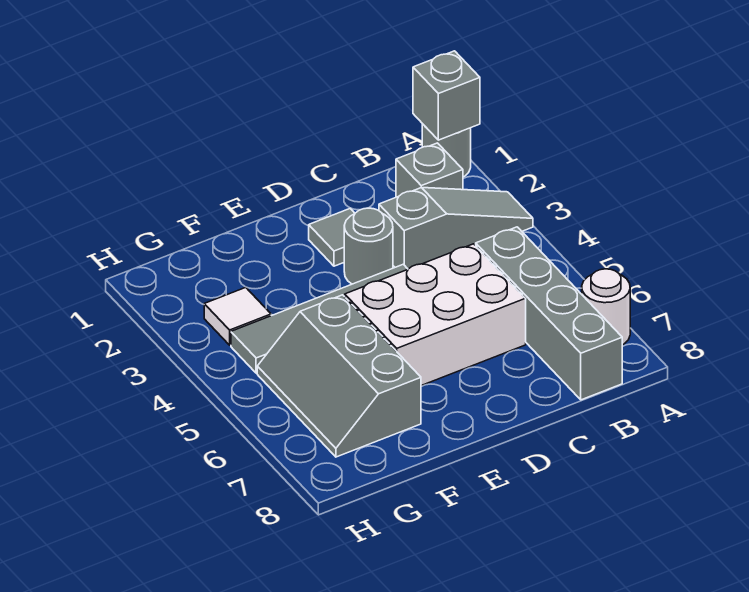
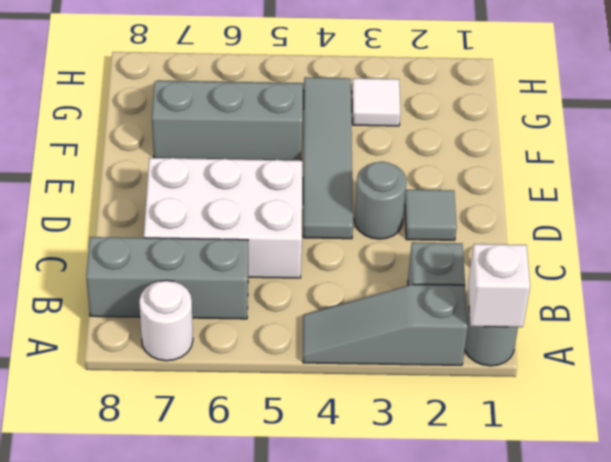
grey brick A1 level 2 -> white brick A1 level 2
grey slope A3:C3 level 1 top C -> grey slope A2:A4 level 1 top 2
grey brick B5:B8 level 1 -> grey brick B6:B8 level 1
white brick C5:E6 level 1 -> white brick C5:D7 level 1

